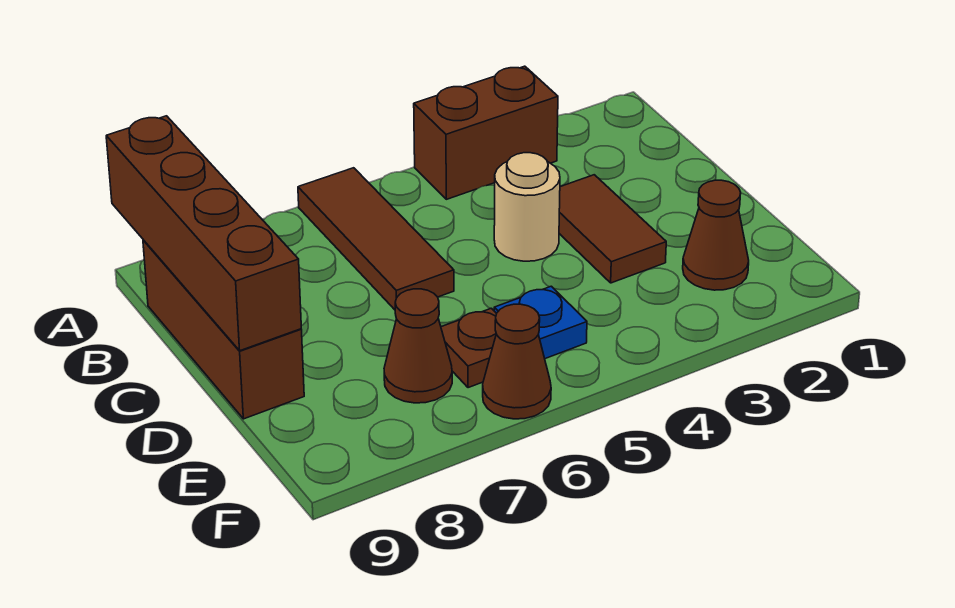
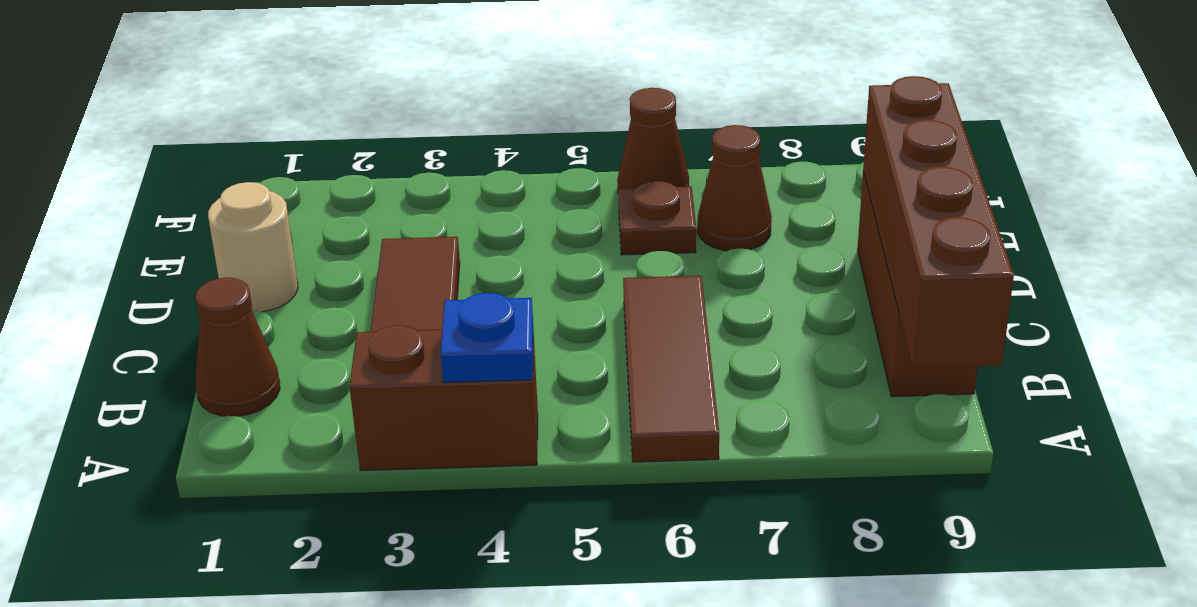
tan round brick C4 level 1 -> tan round brick D1 level 1
brown cone E2 level 1 -> brown cone B1 level 1
blue plate E5 level 1 -> blue plate A4 level 2

